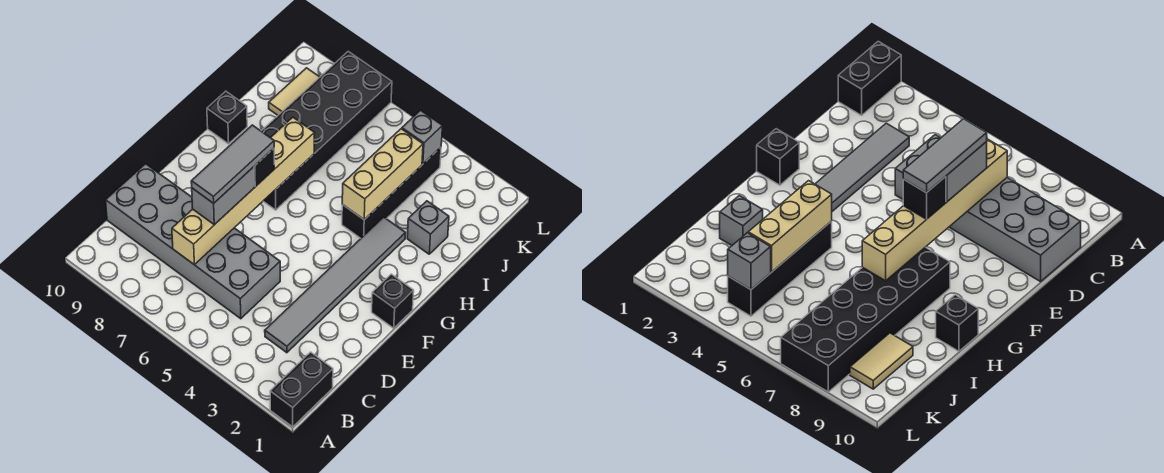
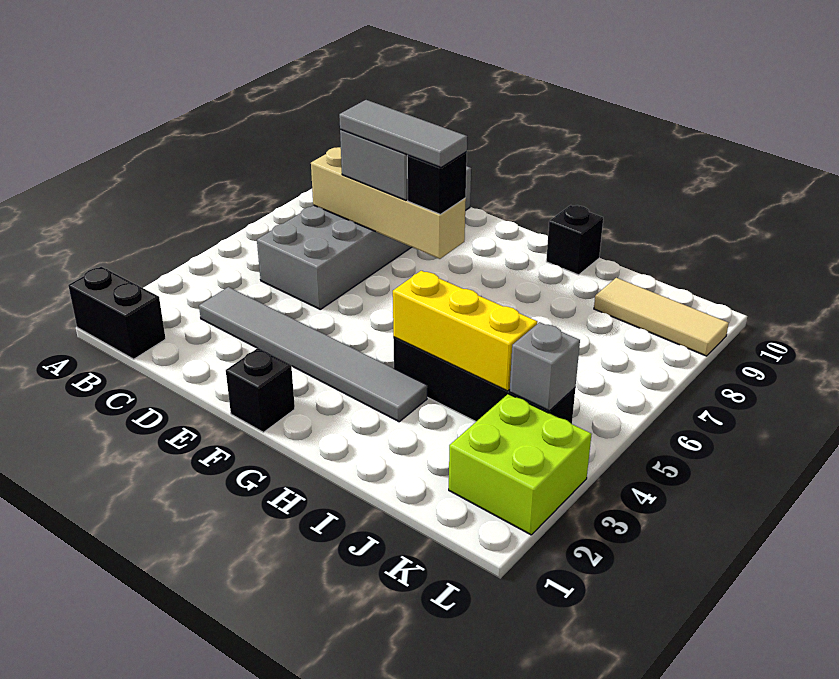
tan brick C7:H7 level 2 -> tan brick C7:F7 level 2
black brick G7:L8 level 1 -> none
tan brick H4:J4 level 2 -> yellow brick H4:J4 level 2
grey brick I2 level 1 -> none
tan tile J9:K9 level 1 -> tan tile J9:L9 level 1
none -> lime brick K2:L3 level 1

